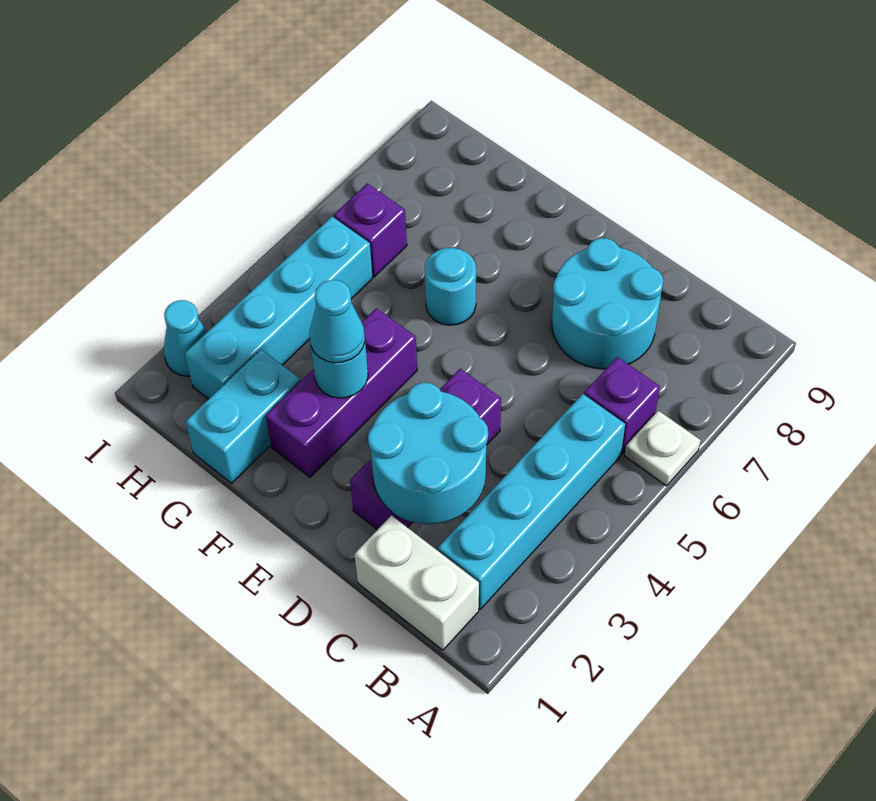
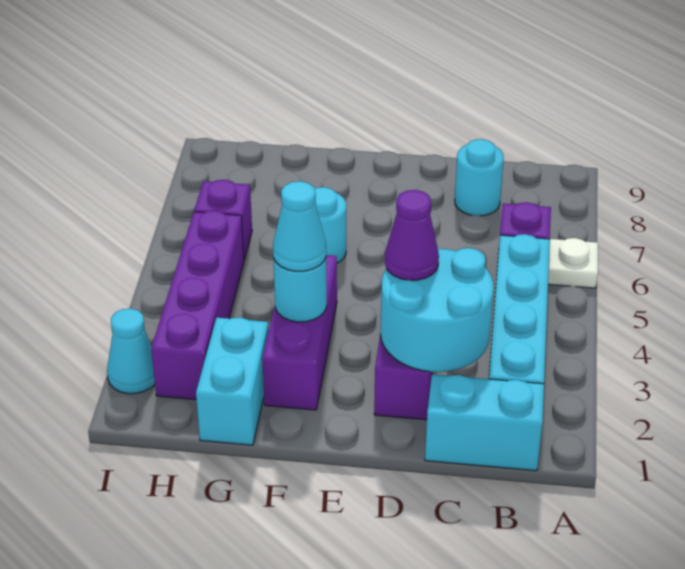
white brick B1:C1 level 1 -> cyan brick B1:C1 level 1
cyan round brick C7:D8 level 1 -> cyan round brick C8 level 1
none -> purple cone D3 level 3
cyan brick H2:H5 level 1 -> purple brick H2:H5 level 1

